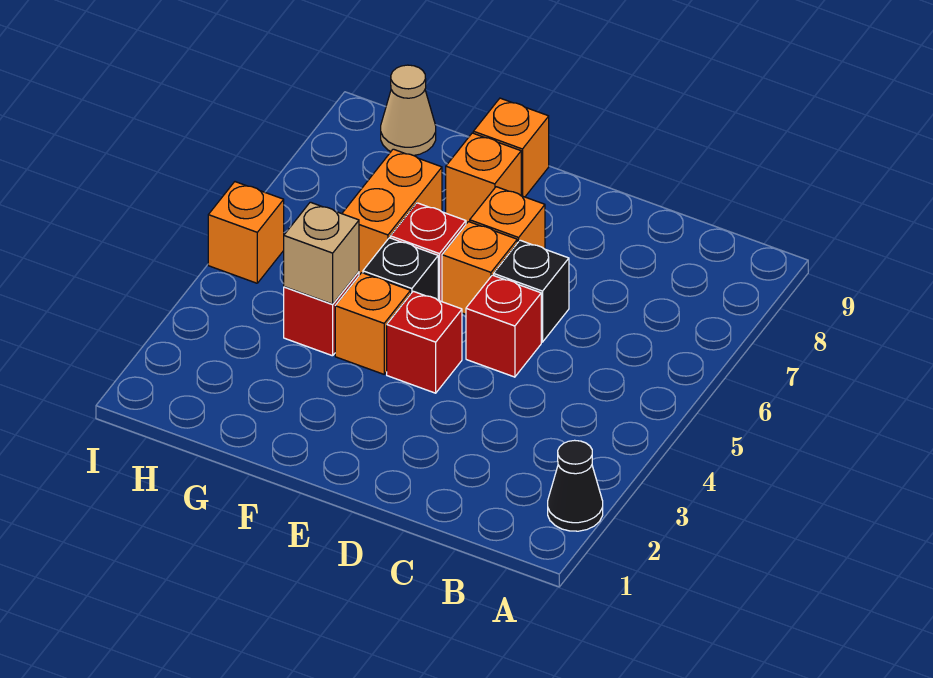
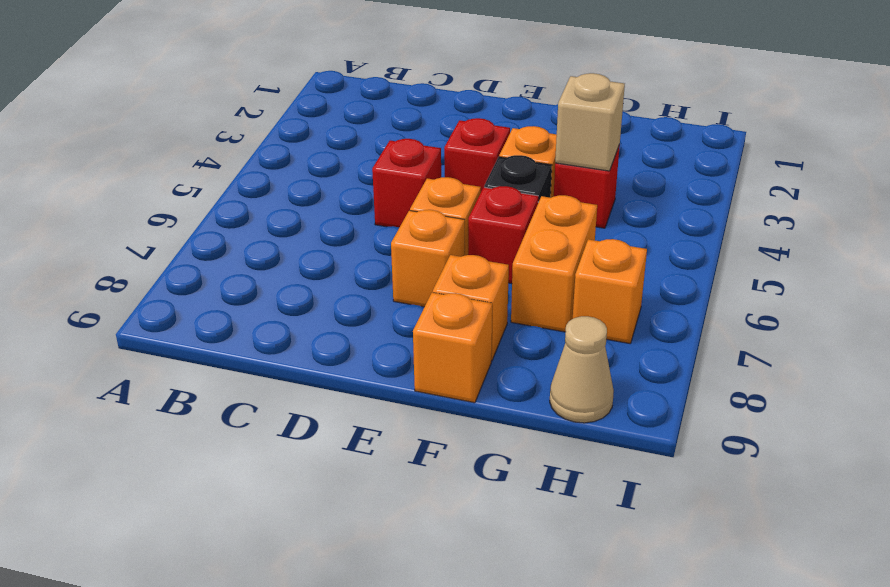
black cone A2 level 1 -> none
black brick D6 level 1 -> none
orange brick I5 level 1 -> orange brick H7 level 1

